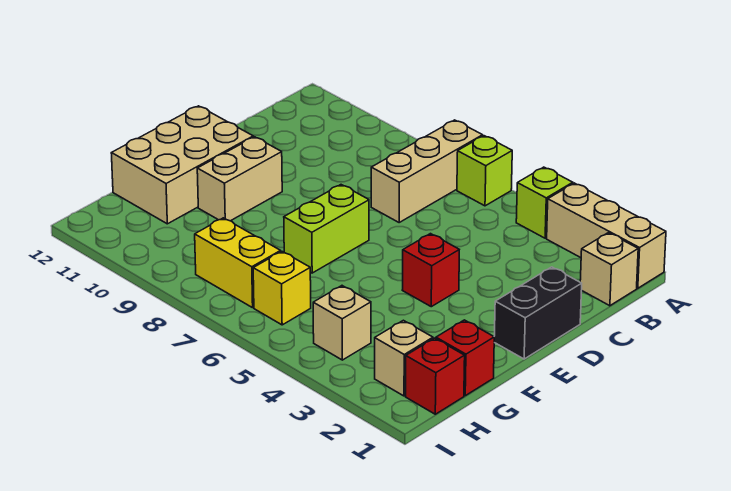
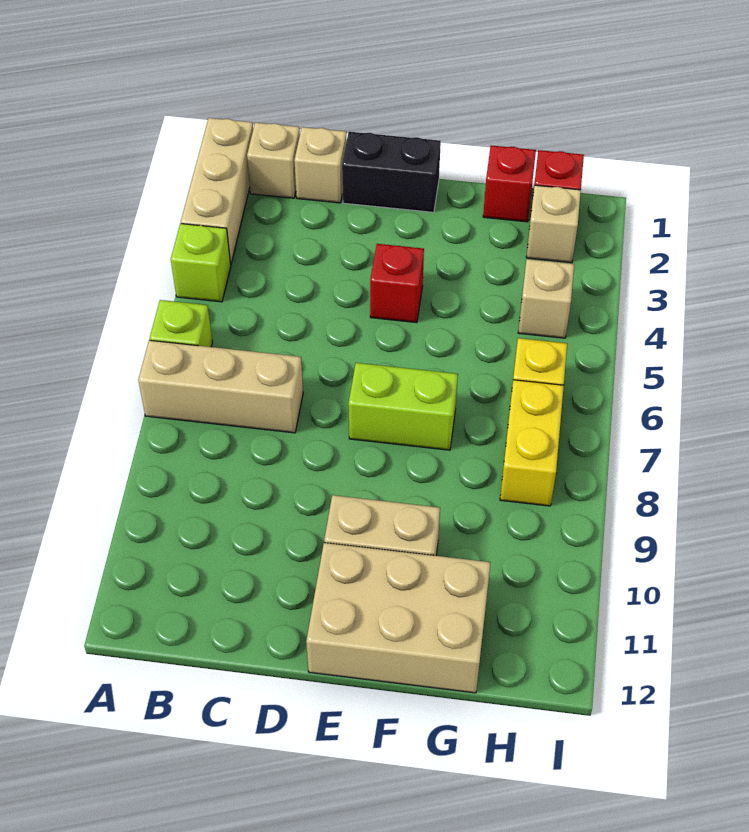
none -> tan brick C1 level 1

